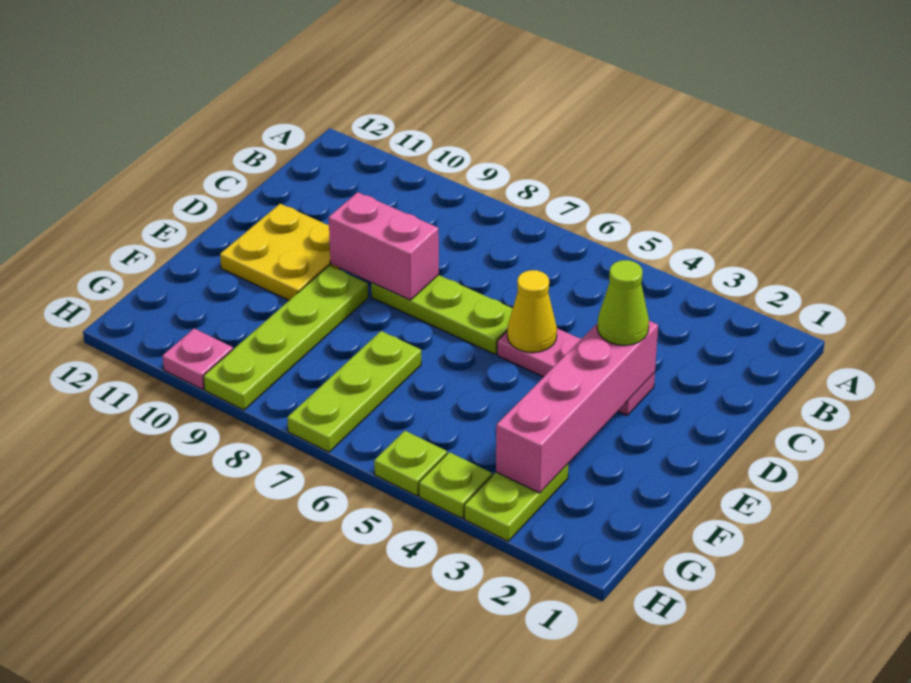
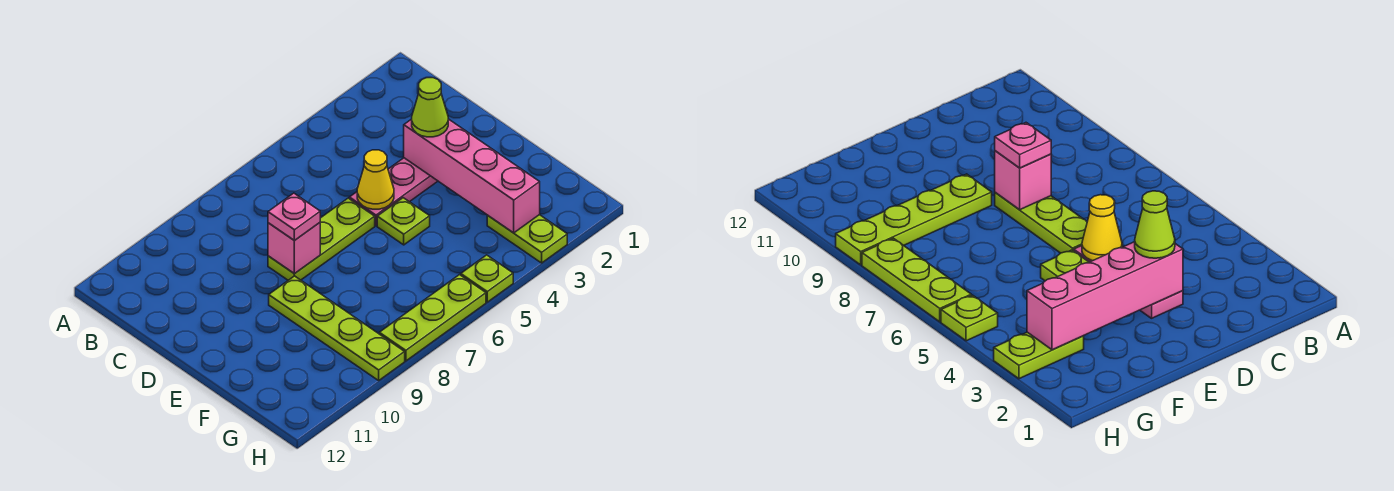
pink brick D8:D9 level 2 -> pink brick D8 level 2
yellow plate D10:E11 level 1 -> none
lime plate F7:H7 level 1 -> lime plate H6:H8 level 1
lime plate H4 level 1 -> lime plate E5 level 1
pink plate H10 level 1 -> pink plate D8 level 3

